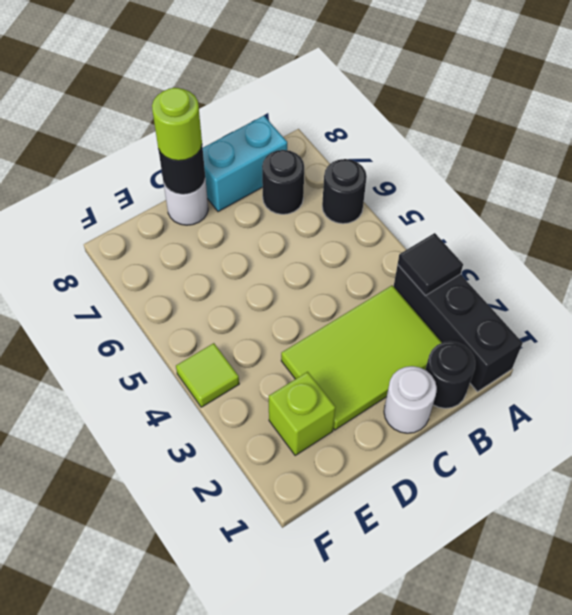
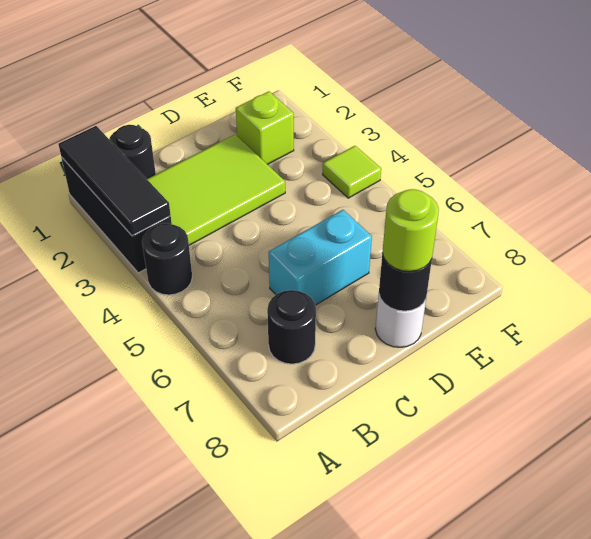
black tile A3 level 2 -> black tile A1:A3 level 2
black round brick A6 level 1 -> black round brick A4 level 1
cyan brick B8:C8 level 1 -> cyan brick C6:D6 level 1
white round brick C1 level 1 -> none

